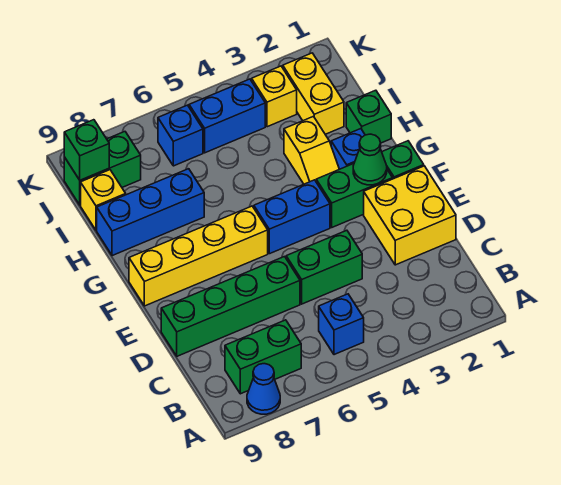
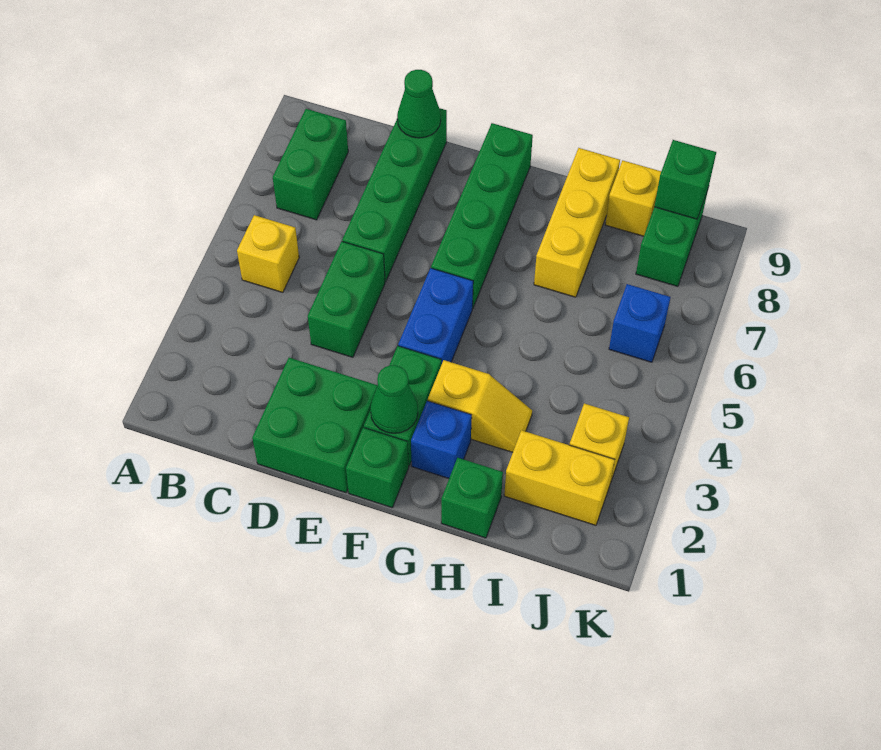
blue cone A8 level 1 -> none
blue brick B5 level 1 -> yellow brick B5 level 1
yellow brick D1:E2 level 1 -> green brick D1:E2 level 1
none -> green cone D9 level 2
yellow brick F6:F9 level 1 -> green brick F6:F9 level 1
yellow slope G3:H3 level 1 top H -> yellow slope G3:H3 level 1 top G
blue brick H7:H9 level 1 -> yellow brick H7:H9 level 1
blue brick J4:J5 level 1 -> none

